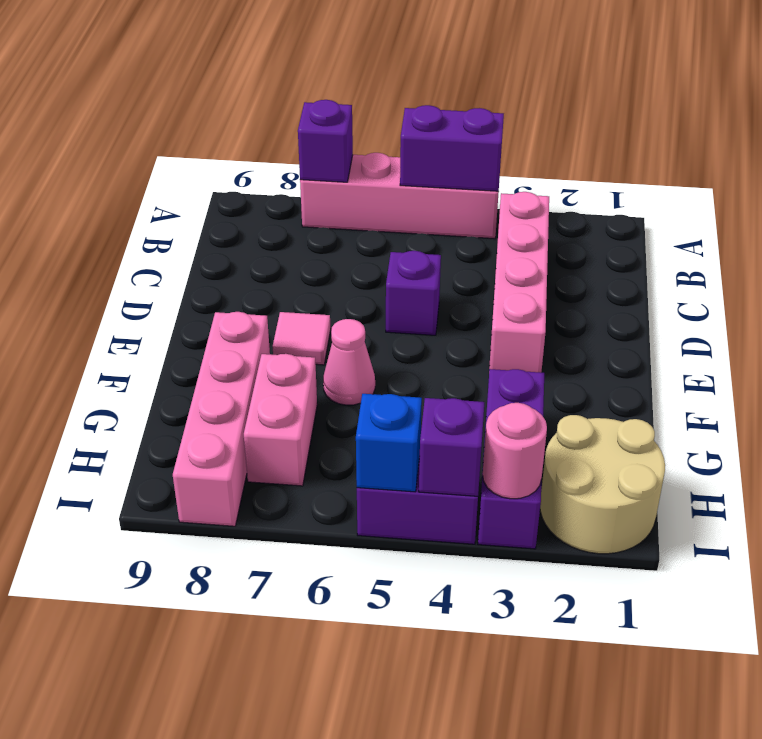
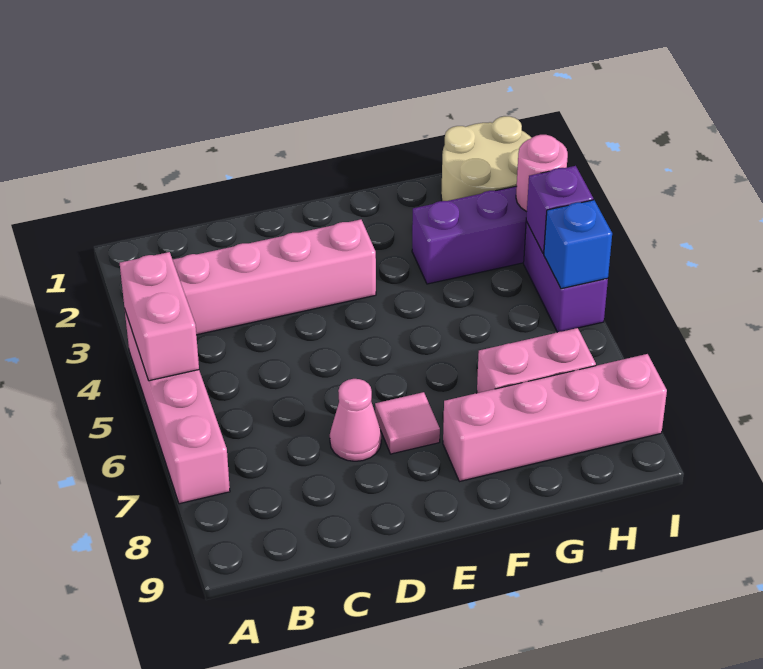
purple brick A4:A5 level 2 -> pink brick A4:A5 level 2
purple brick A7 level 2 -> none
purple brick D5 level 1 -> none
pink cone F6 level 1 -> pink cone D7 level 1

